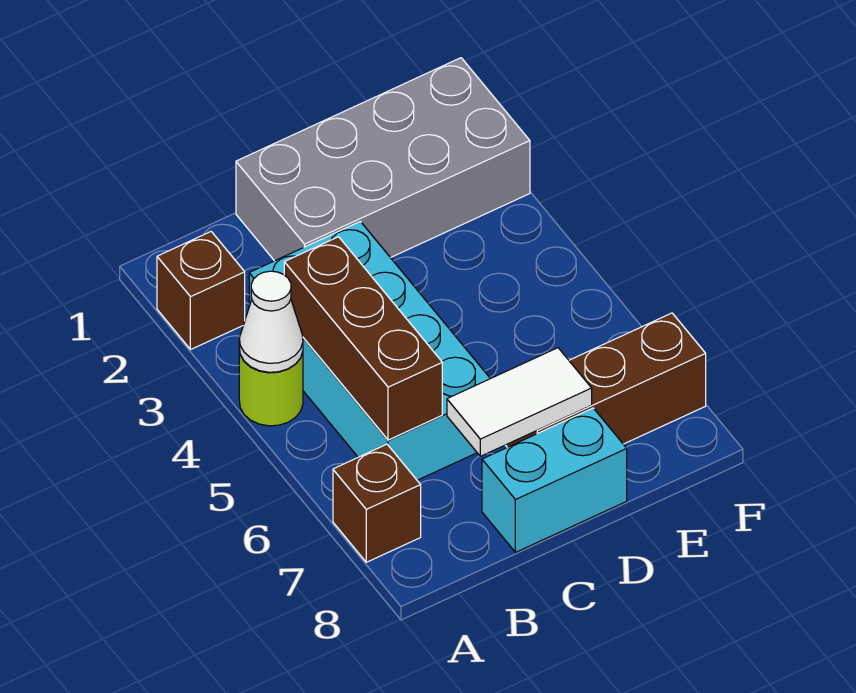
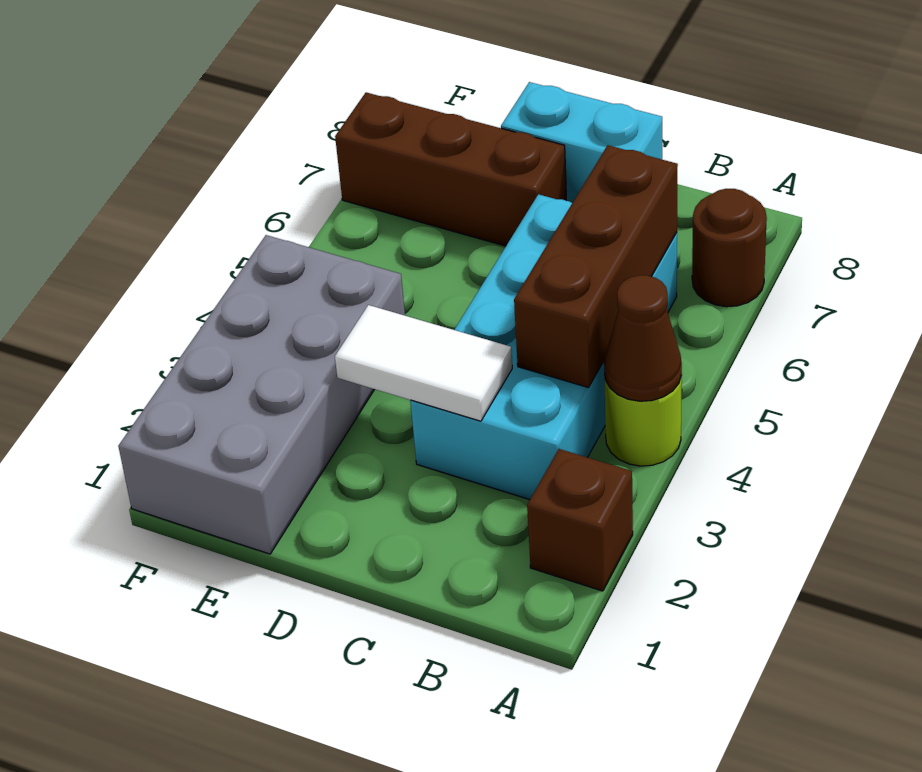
white cone A4 level 2 -> brown cone A4 level 2
brown brick A7 level 1 -> brown round brick A7 level 1
grey brick C1:F2 level 1 -> grey brick E1:F4 level 1
white tile C7:D7 level 2 -> white tile C3:D3 level 2

